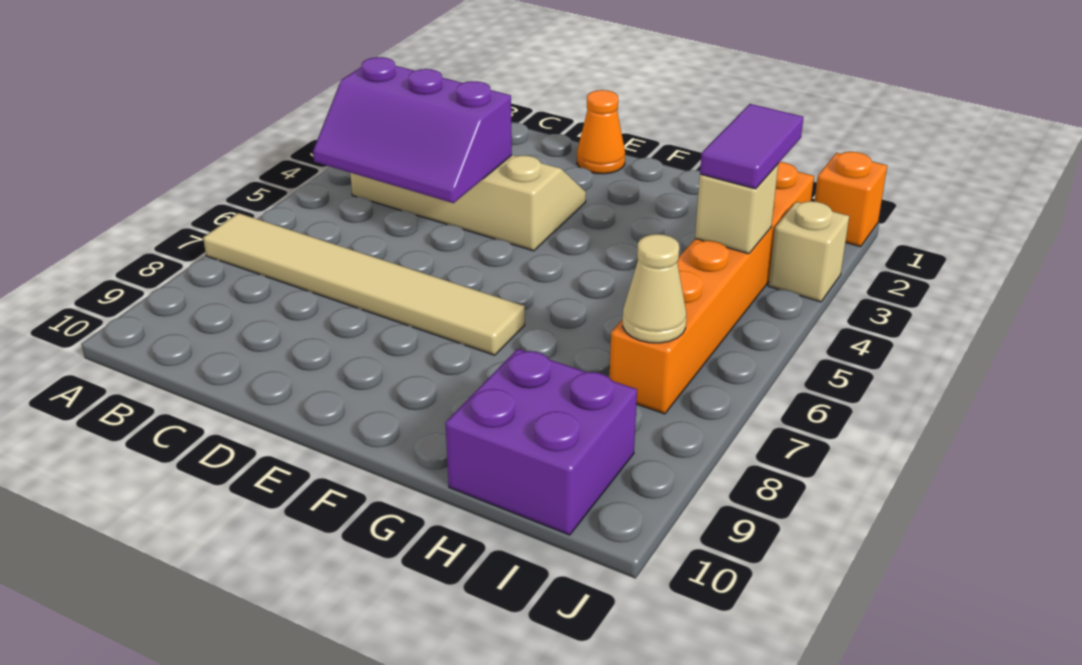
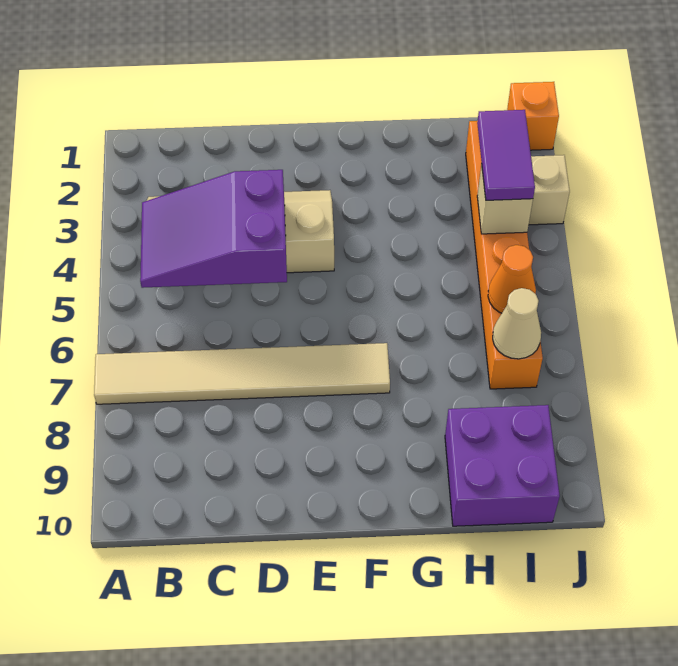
purple slope B4:D5 level 2 top 4 -> purple slope B4:D5 level 2 top D
orange cone E1 level 1 -> orange cone I6 level 2

